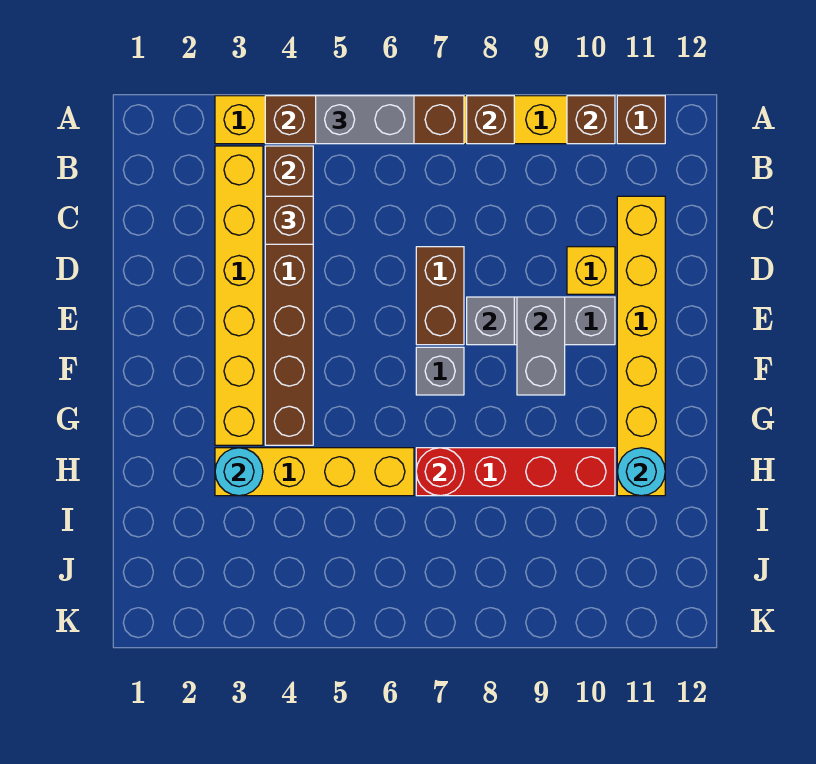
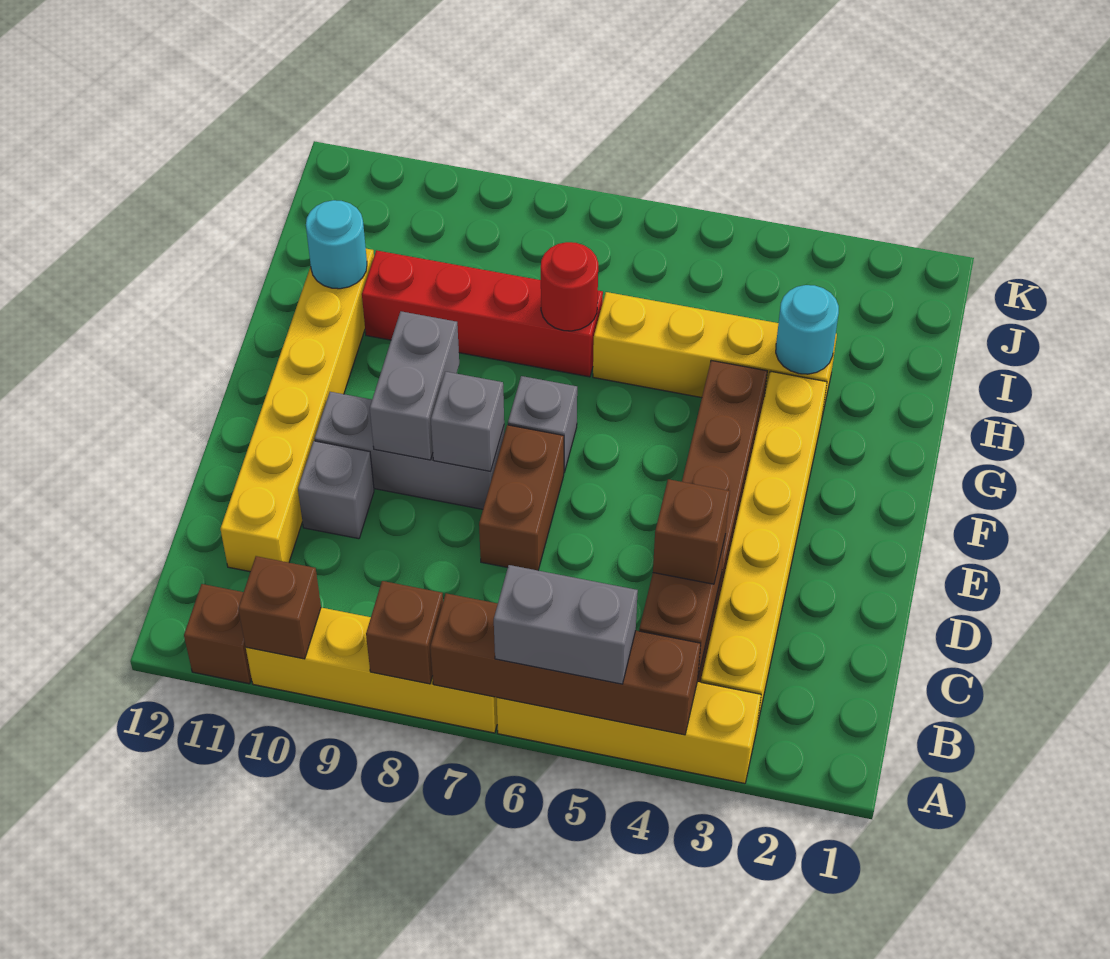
yellow brick D10 level 1 -> grey brick D10 level 1

